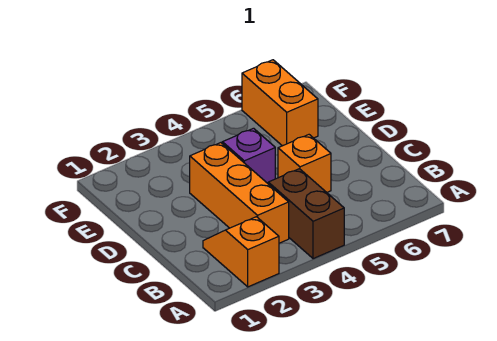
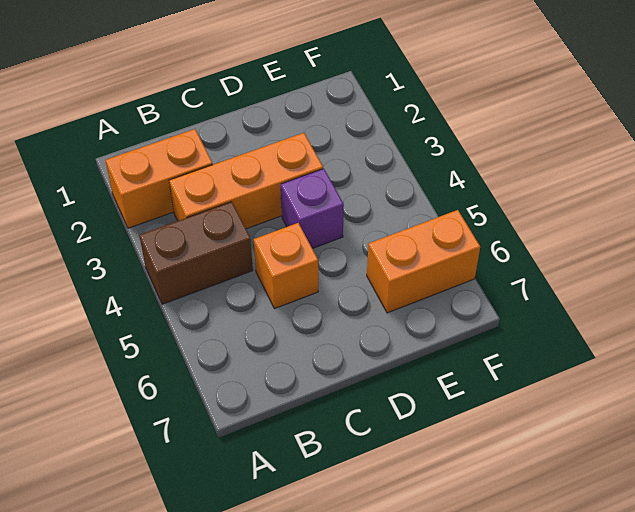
orange slope A2:B2 level 1 top A -> orange brick A2:B2 level 1

